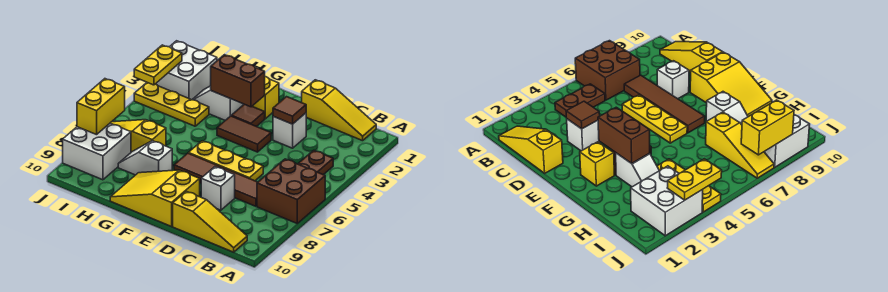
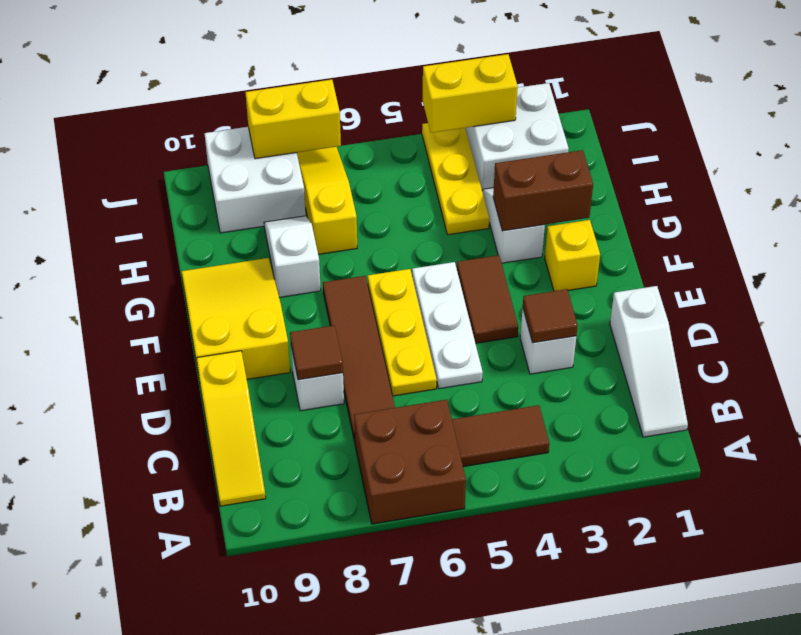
yellow slope B1:D1 level 1 top D -> white slope B1:D1 level 1 top D
brown plate B4:B5 level 1 -> brown tile B4:B5 level 1
none -> white plate D5:F5 level 1
brown tile F3 level 1 -> brown tile D8 level 2
brown brick F3:G3 level 2 -> brown brick G2:G3 level 2
yellow plate J3:J4 level 2 -> yellow brick J3:J4 level 2

